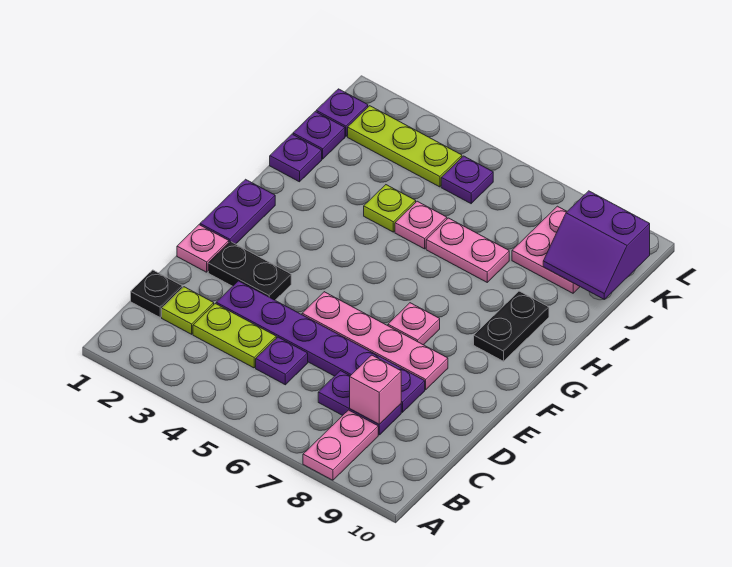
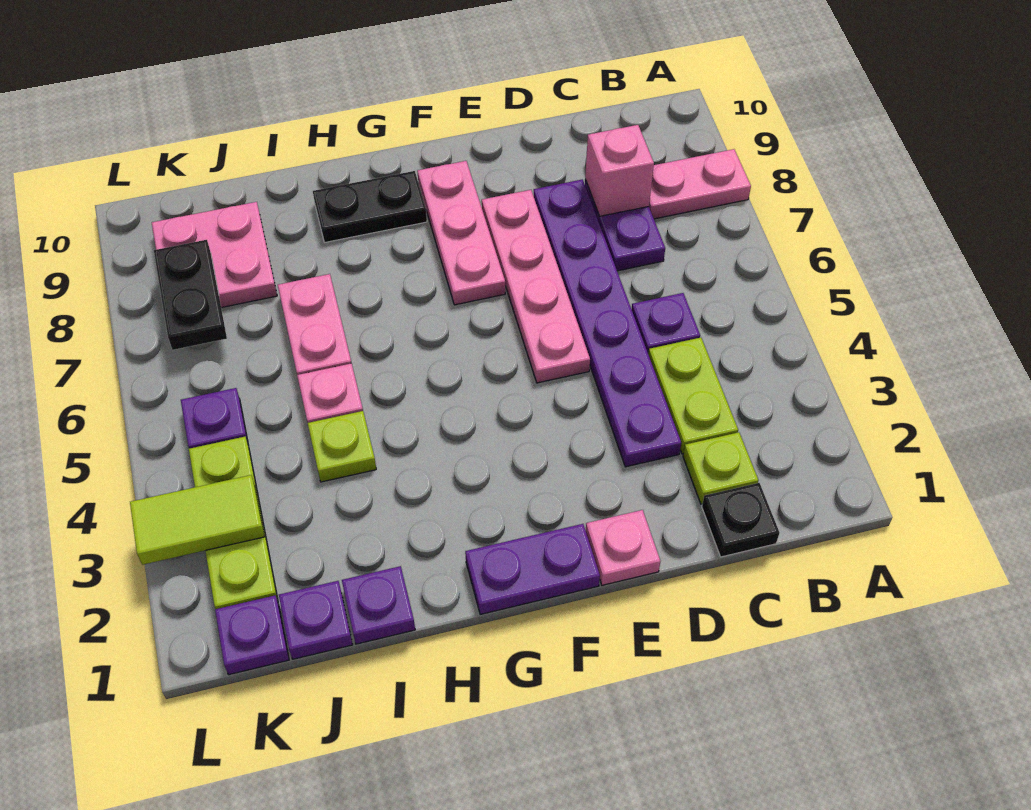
black plate E2:E3 level 1 -> black plate K7:K8 level 2
pink plate F7 level 1 -> pink plate F7:F9 level 1
purple slope J9:K10 level 2 top K -> none
none -> lime tile K3:L3 level 2

